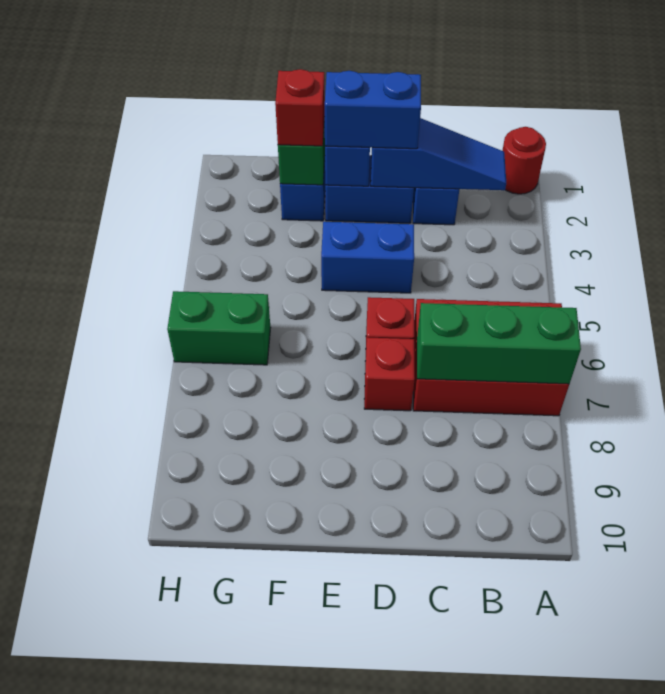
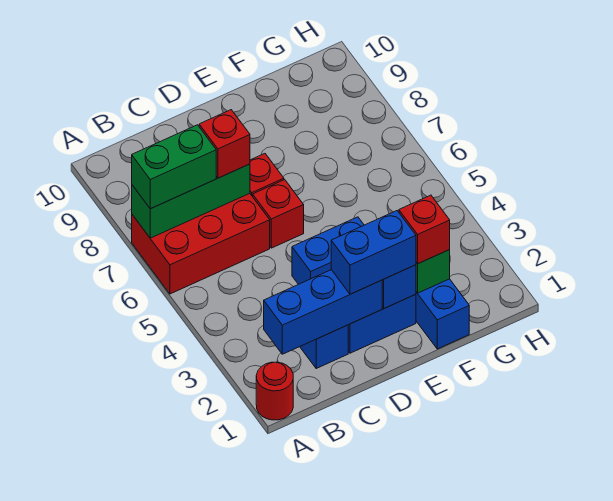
blue slope B2:D2 level 2 top D -> blue brick B2:D2 level 2
none -> red brick C7 level 3
green brick G6:H6 level 1 -> green brick A7:B7 level 3

